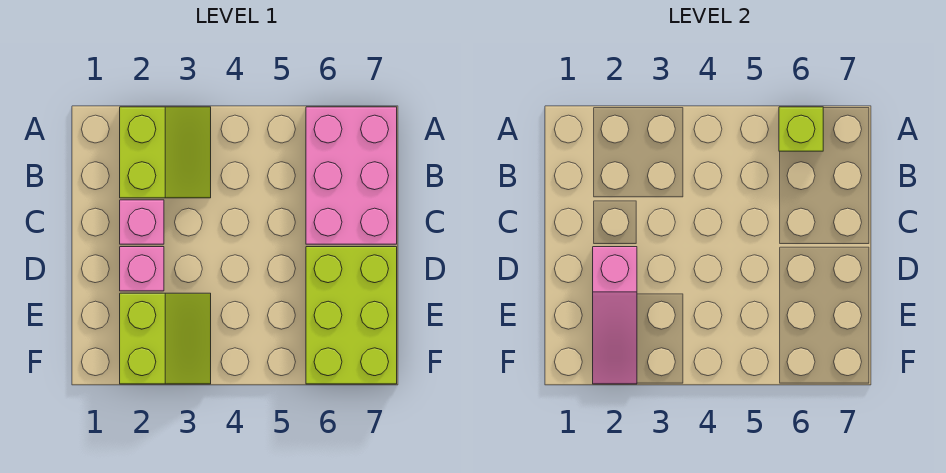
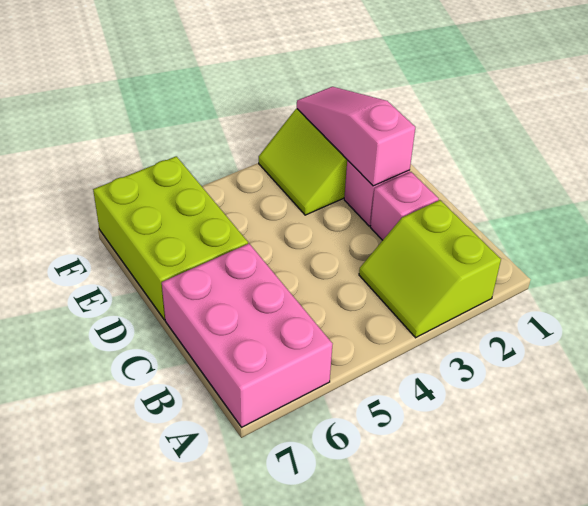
lime brick A6 level 2 -> none

